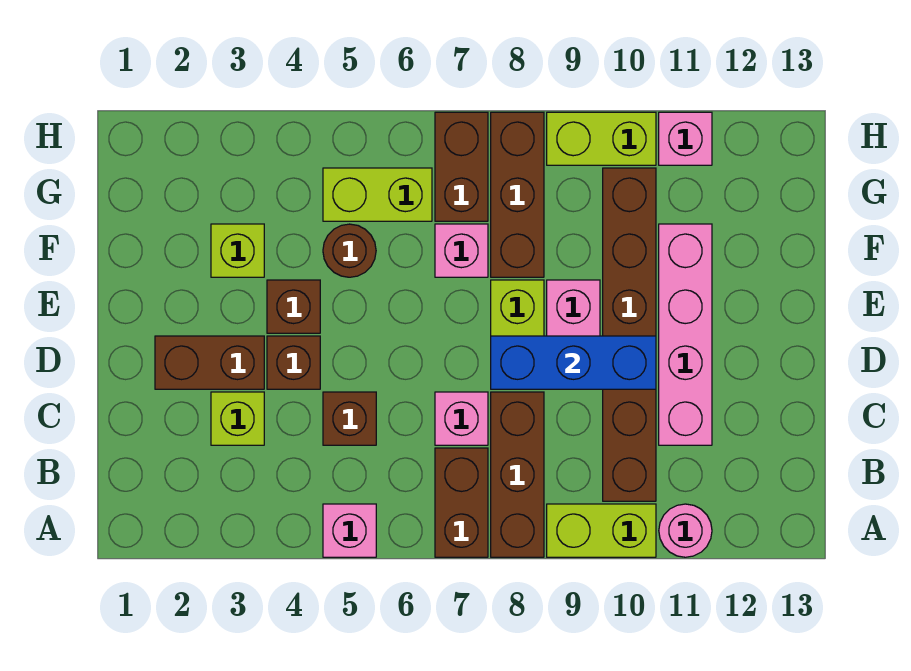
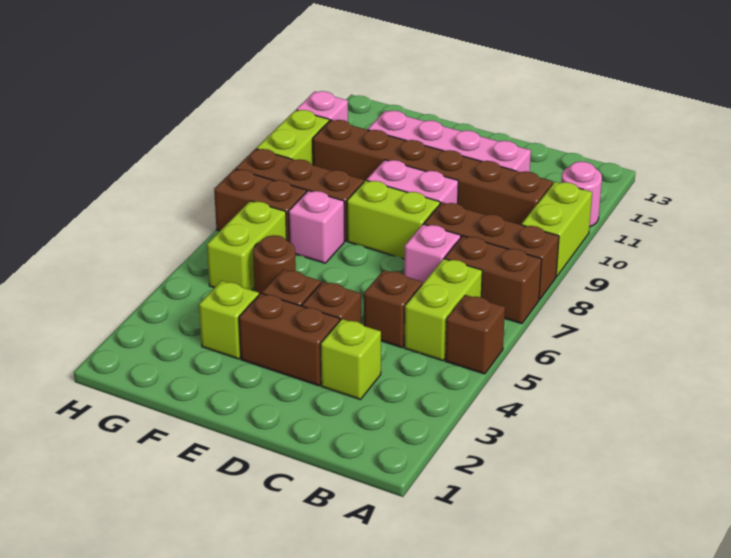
pink brick A5 level 1 -> brown brick A5 level 1
none -> lime brick B5:B6 level 1
brown brick D2:D3 level 1 -> brown brick D3:E3 level 1
blue brick D8:D10 level 2 -> none

